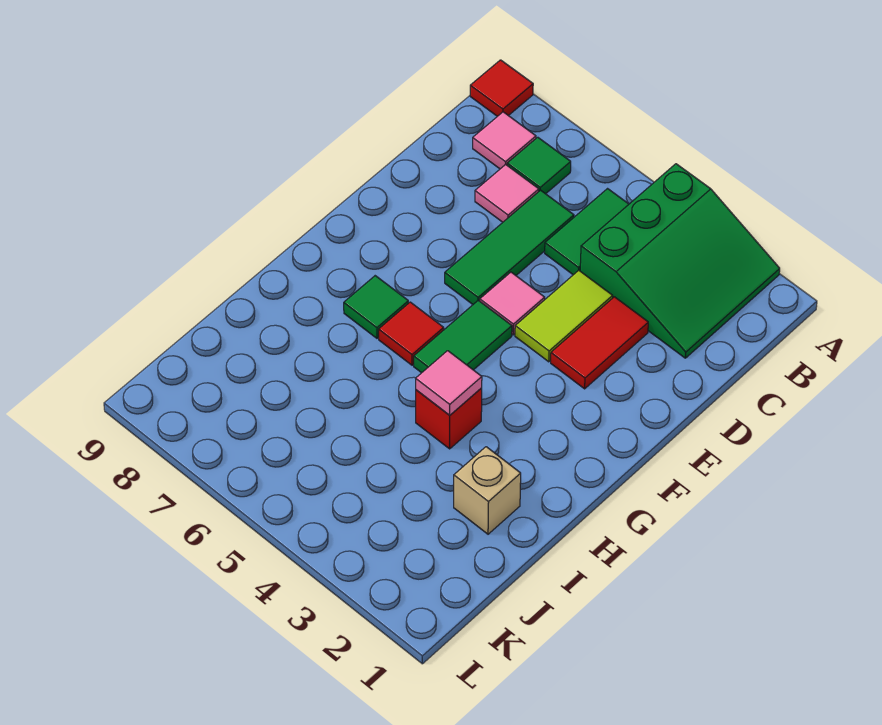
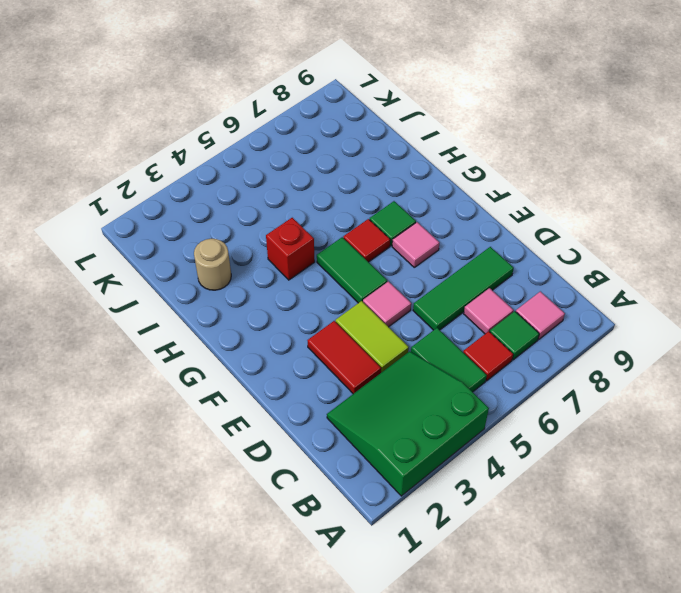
green slope A2:C4 level 1 top 4 -> green slope A2:C4 level 1 top A
red tile A9 level 1 -> red tile B6 level 1
green tile C6:E6 level 1 -> green tile D6:D8 level 1
pink tile H4 level 2 -> pink tile F7 level 1
tan brick I2 level 1 -> tan round brick I2 level 1

